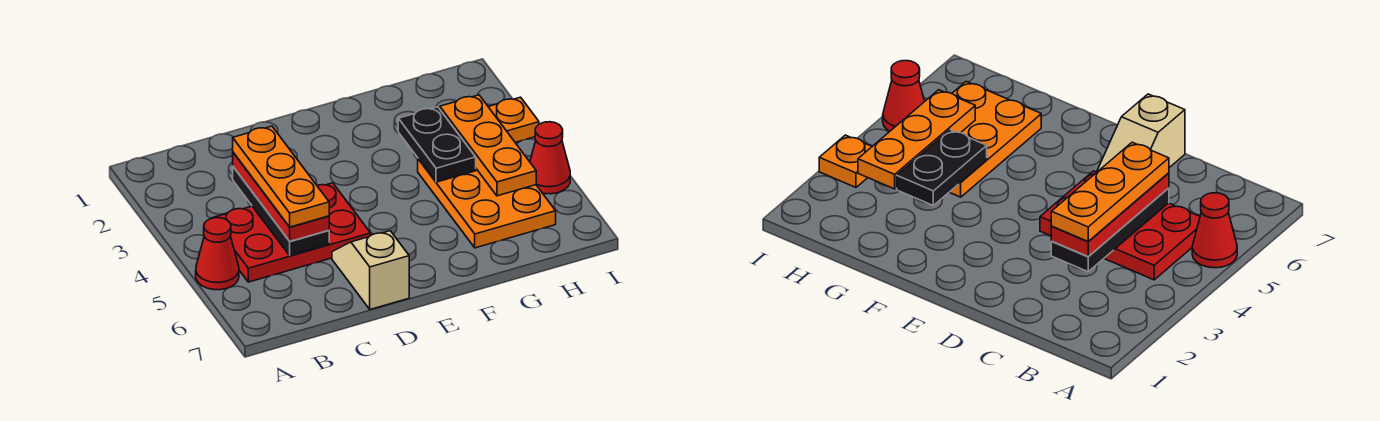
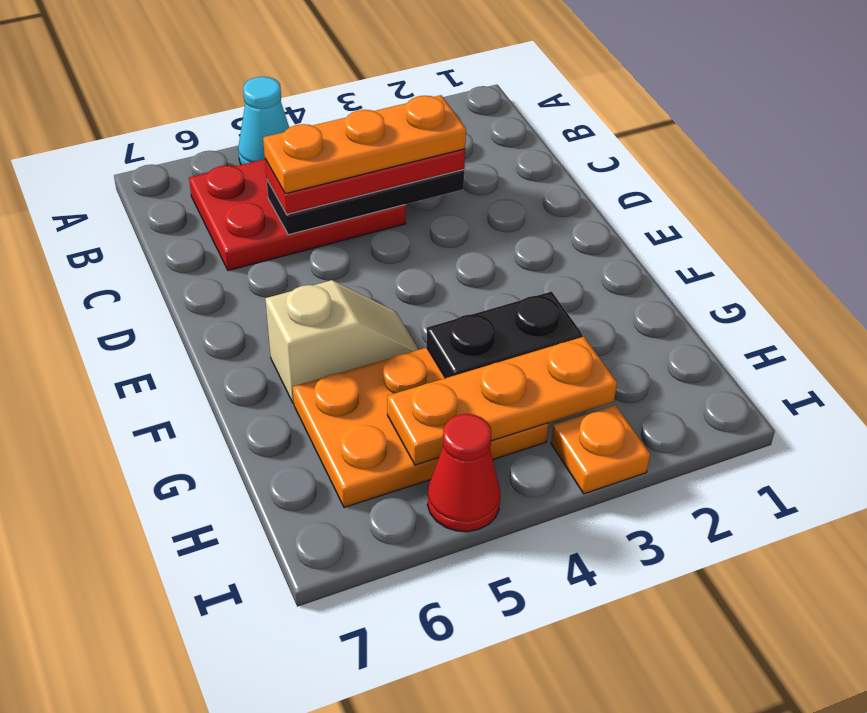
red cone A5 level 1 -> cyan cone A5 level 1
red plate B4:D5 level 1 -> red plate B4:C6 level 1
tan slope D6:D7 level 1 top 7 -> tan slope F5:F6 level 1 top 6

